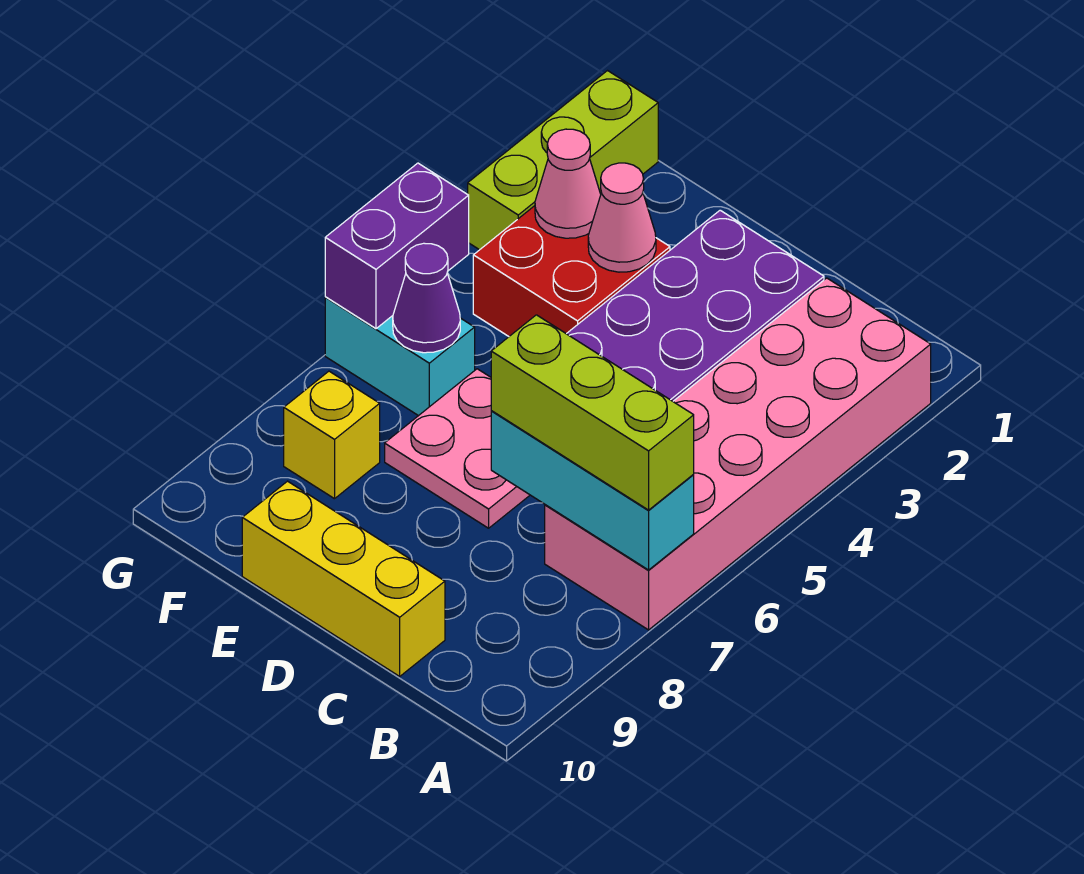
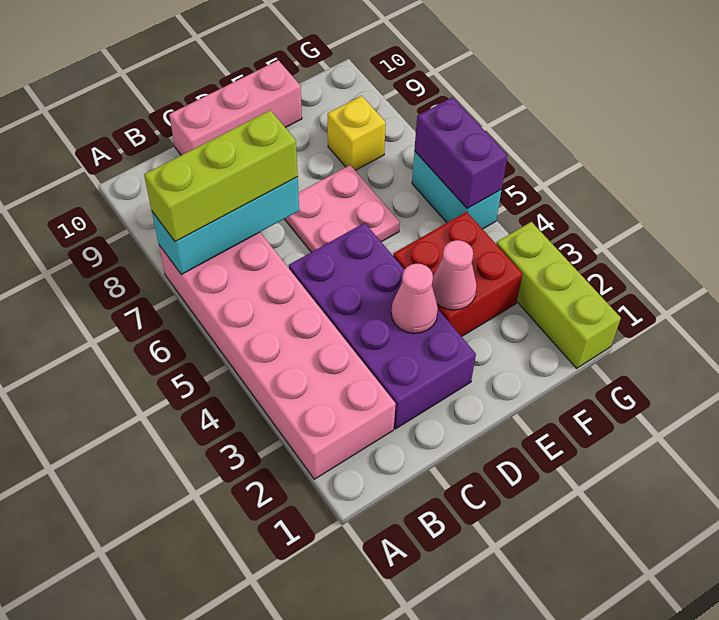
yellow brick C10:E10 level 1 -> pink brick C10:E10 level 1
pink cone F3 level 2 -> pink cone D3 level 2
cyan brick F6:G6 level 1 -> cyan brick G5:G6 level 1
purple cone F6 level 2 -> none

